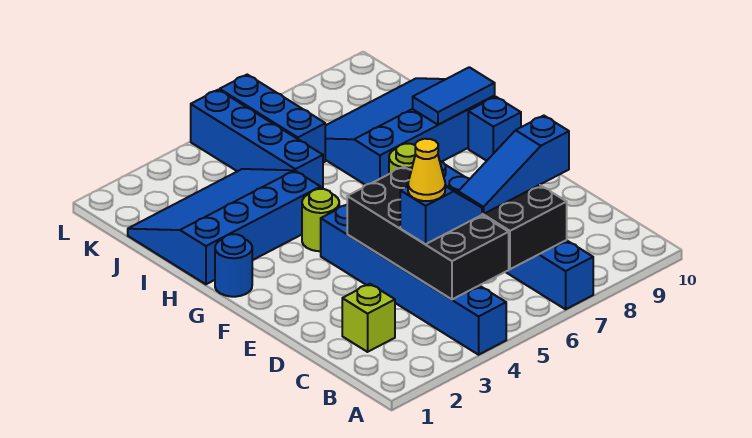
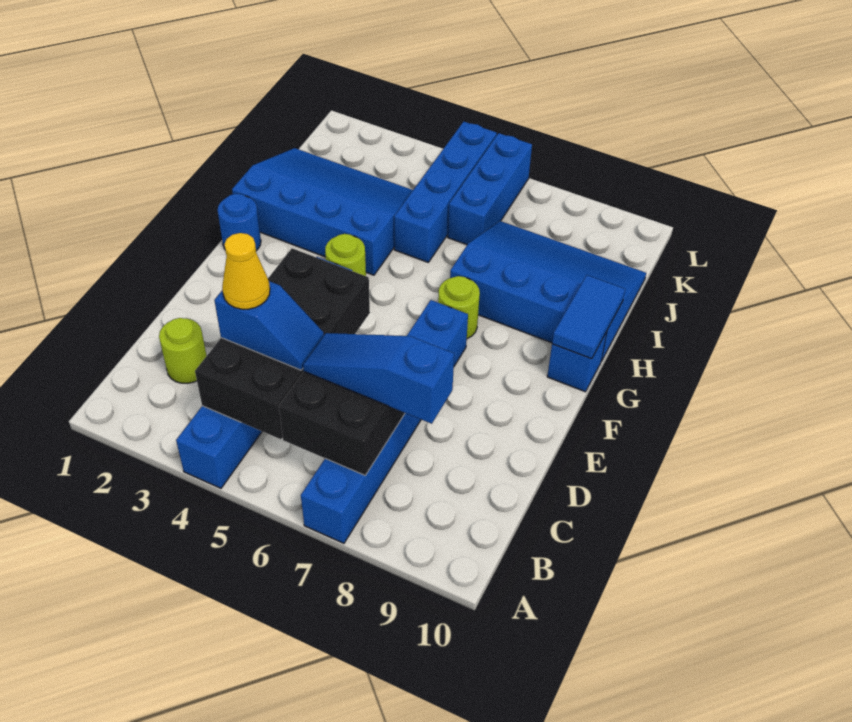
lime brick C2 level 1 -> lime round brick C2 level 1
blue tile H9:H10 level 2 -> blue tile G10:H10 level 2

